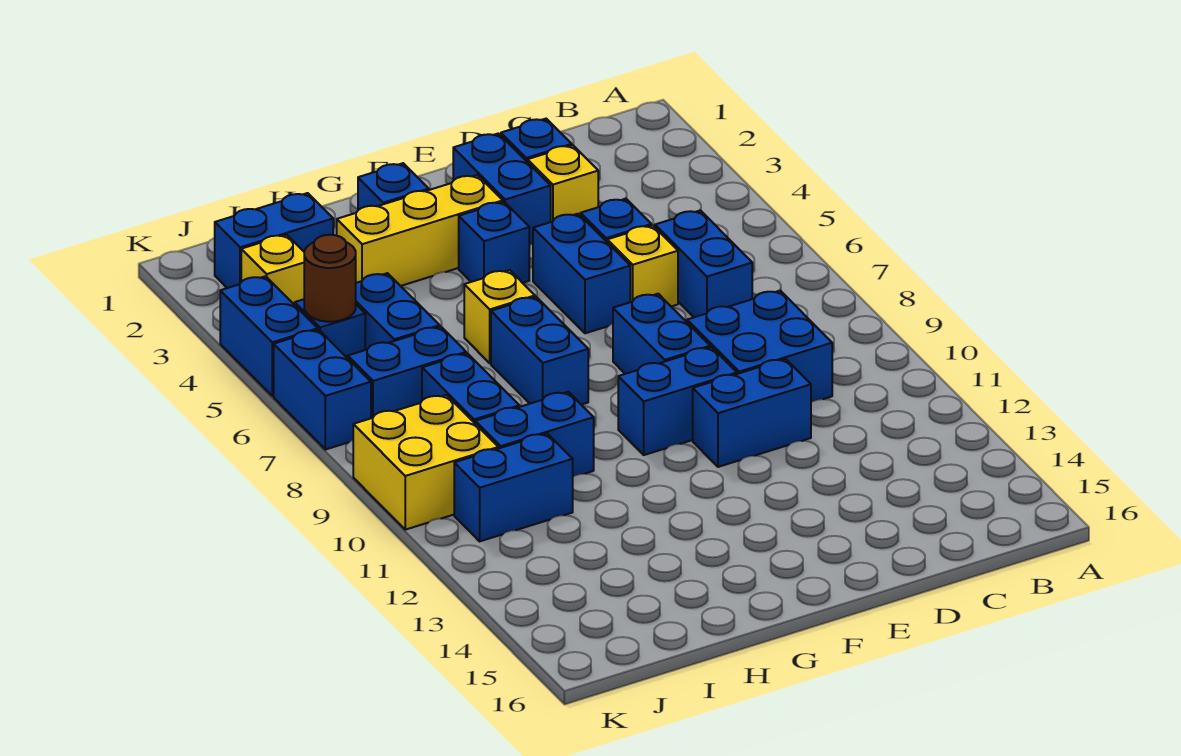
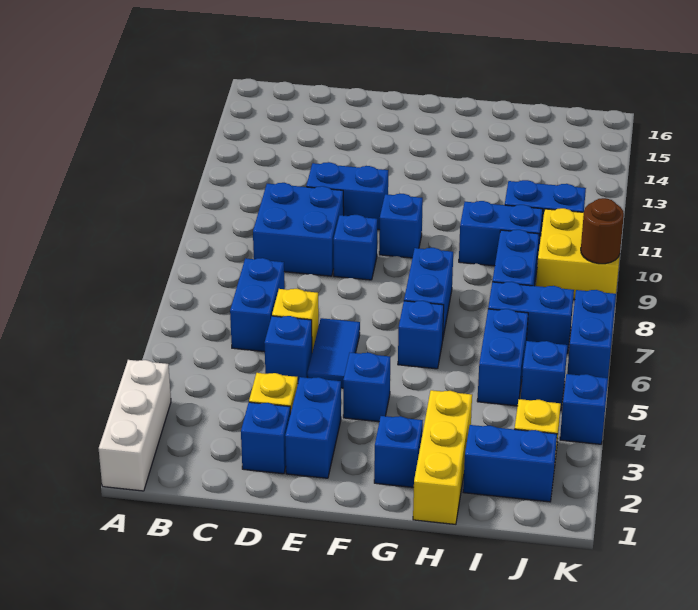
none -> white brick A1:A3 level 1
blue brick E5:E6 level 1 -> blue tile E5:E6 level 1
blue brick E8:E9 level 1 -> blue brick E9 level 1
blue brick E10:F10 level 1 -> blue brick F10 level 1
yellow brick F3:H3 level 1 -> yellow brick H1:H3 level 1
yellow brick G6 level 1 -> blue brick G6 level 1
brown round brick J5 level 2 -> brown round brick K9 level 2
blue brick K4:K5 level 1 -> blue brick K4 level 1

